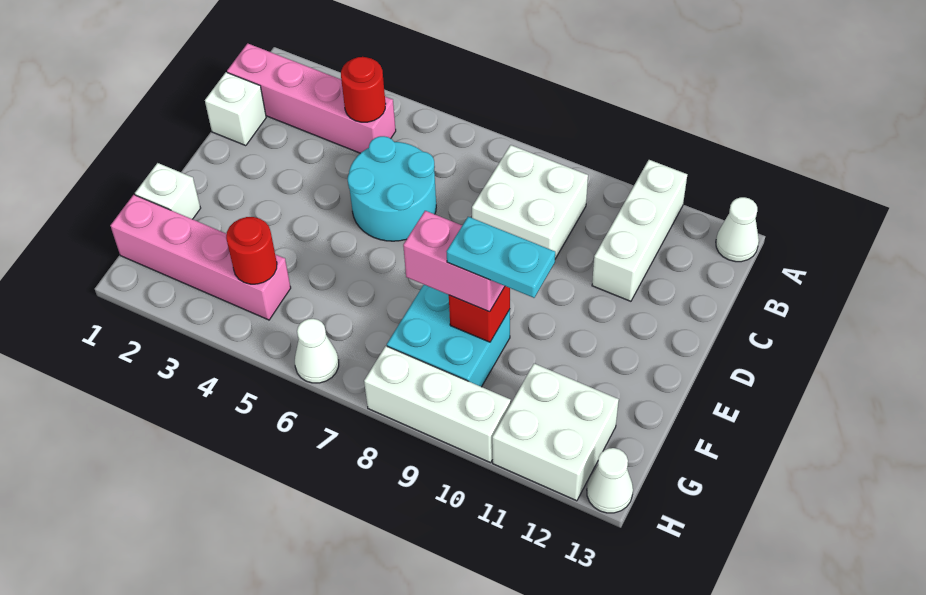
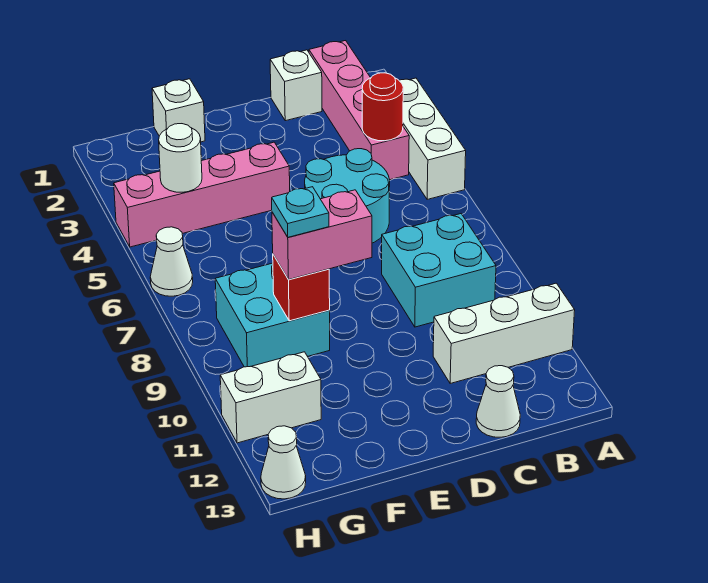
white cone A13 level 1 -> white cone C13 level 1
white brick B8:C9 level 1 -> cyan brick B8:C9 level 1
pink brick F8:F9 level 3 -> pink brick E9:F9 level 3
cyan plate F9:F10 level 4 -> cyan plate F9 level 4
pink brick G1:G4 level 1 -> pink brick E4:H4 level 1
red round brick G4 level 2 -> white round brick G4 level 2
white brick G11:H12 level 1 -> white brick G11:H11 level 1
white brick H8:H10 level 1 -> white brick A3:A5 level 1

